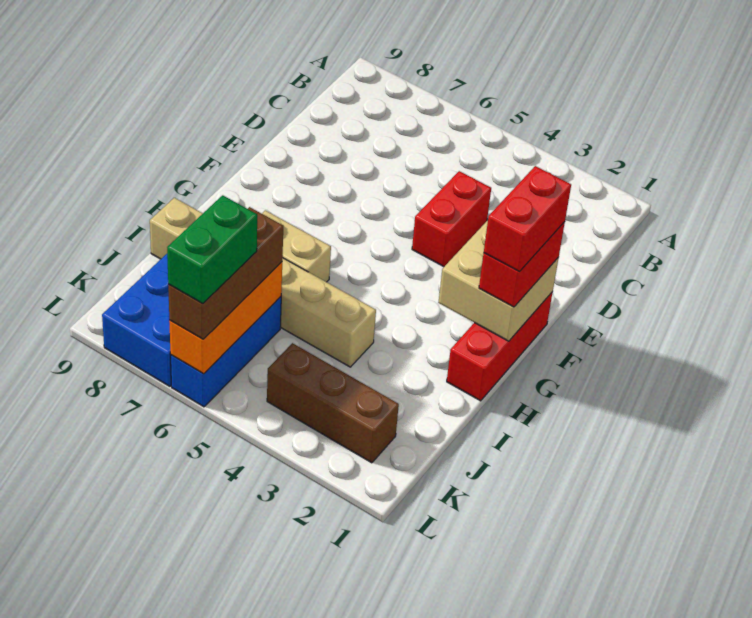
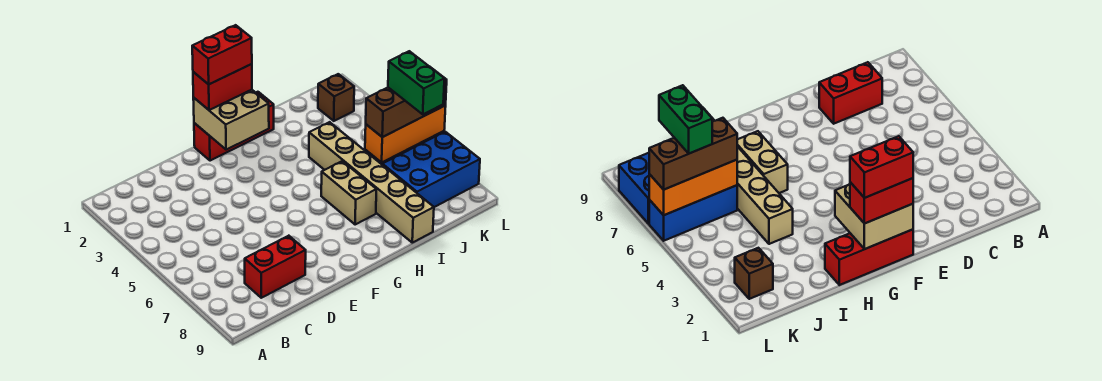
red brick D4:E4 level 1 -> red brick C8:D8 level 1
brown brick K2:K4 level 1 -> brown brick K2 level 1
green brick K6:L6 level 4 -> green brick K6:K7 level 4

